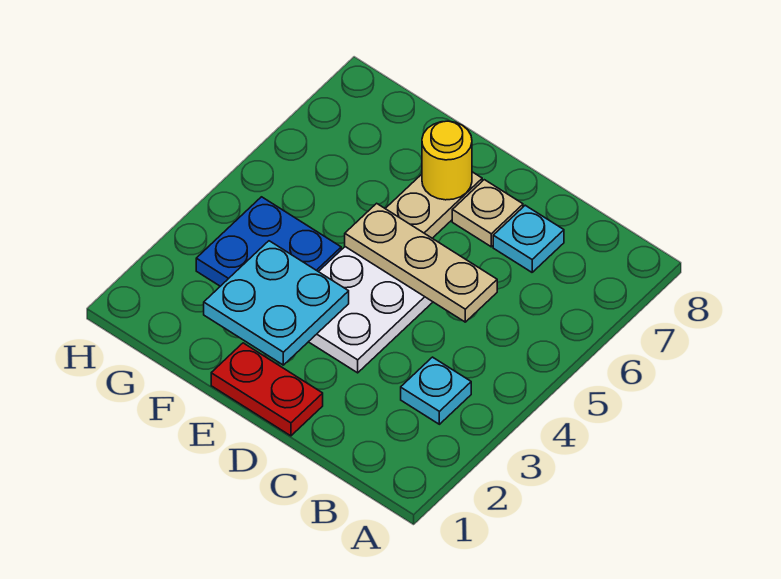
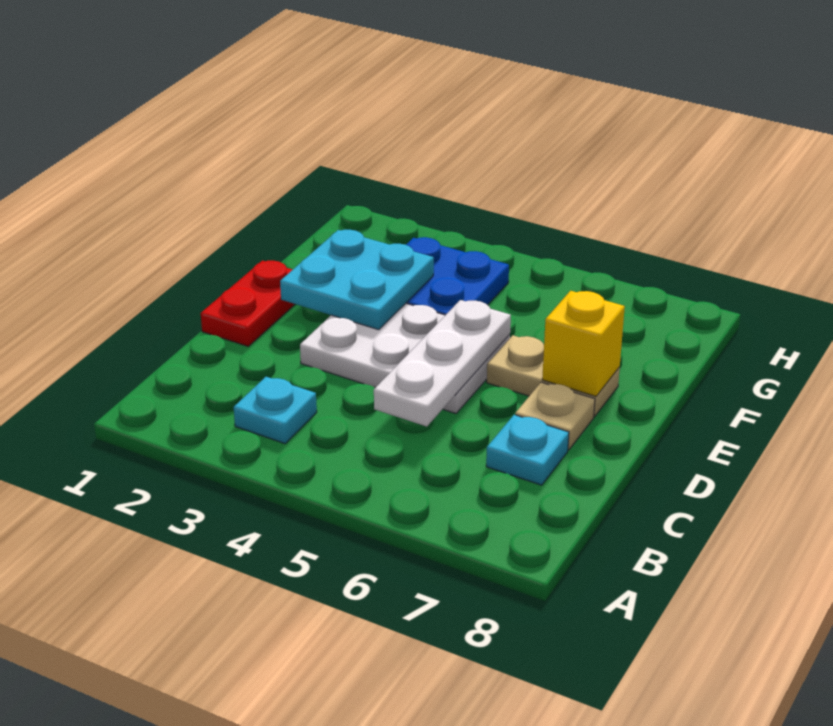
tan plate C5:E5 level 2 -> white plate C5:E5 level 2
yellow round brick E7 level 2 -> yellow brick E7 level 2

